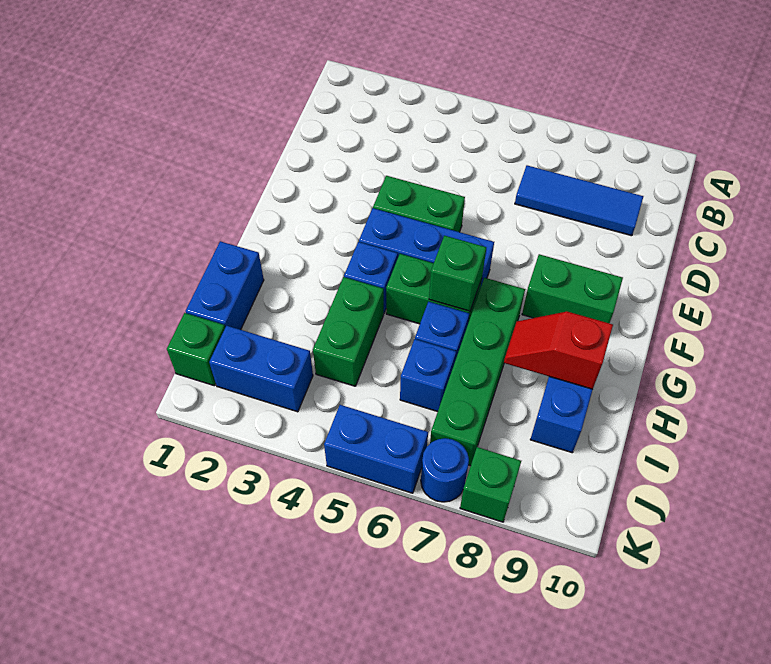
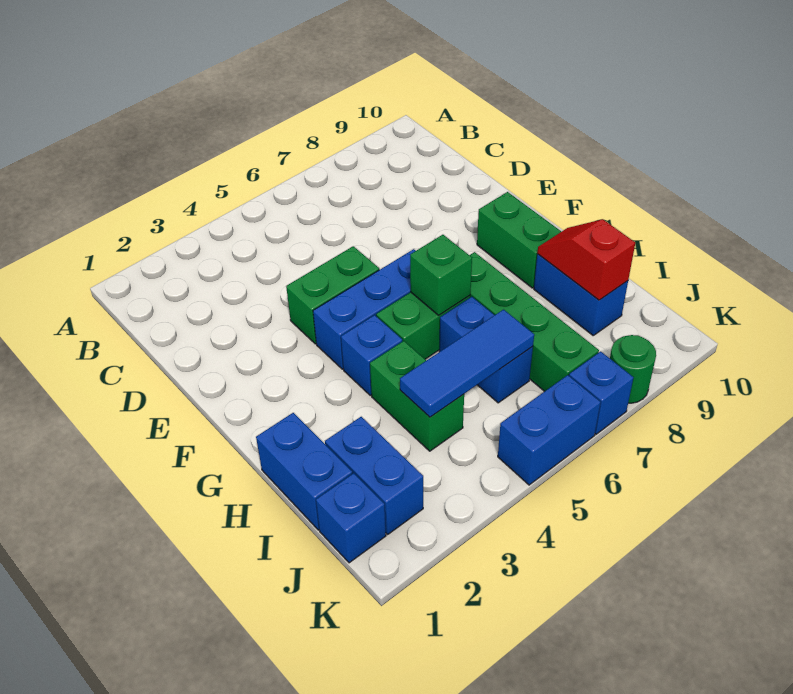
blue tile C7:C9 level 1 -> blue tile I4:I6 level 2
green brick F8:F9 level 1 -> green brick F9:G9 level 1
red slope H8:H9 level 2 top 9 -> red slope H9:I9 level 2 top I
green brick J1 level 1 -> blue brick J1 level 1
blue brick J2:J3 level 1 -> blue brick I2:J2 level 1
blue round brick K7 level 1 -> blue brick K7 level 1
green brick K8 level 1 -> green round brick K8 level 1

